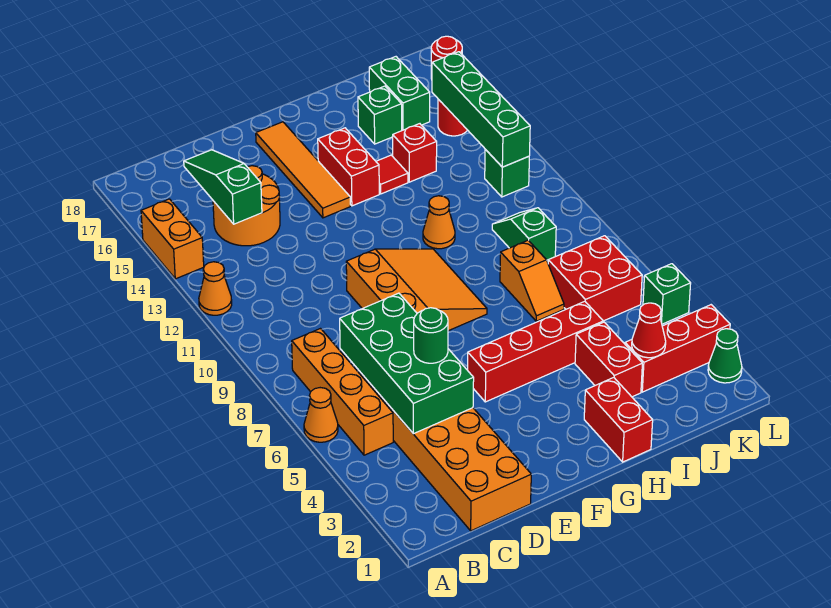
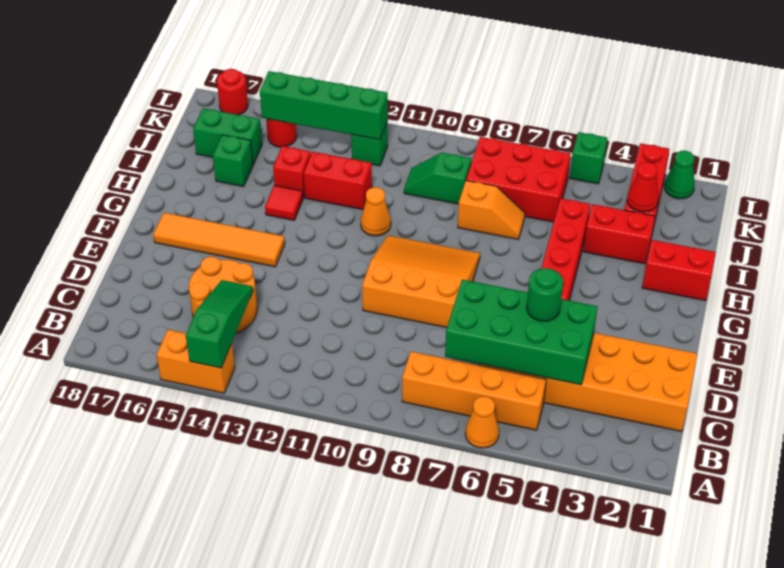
orange cone A12 level 1 -> none
green slope C14:C16 level 2 top 14 -> green slope A14:C14 level 2 top A
red brick G14:G15 level 1 -> red brick I12:I13 level 1
red brick J6:K7 level 1 -> red brick J6:K8 level 1

